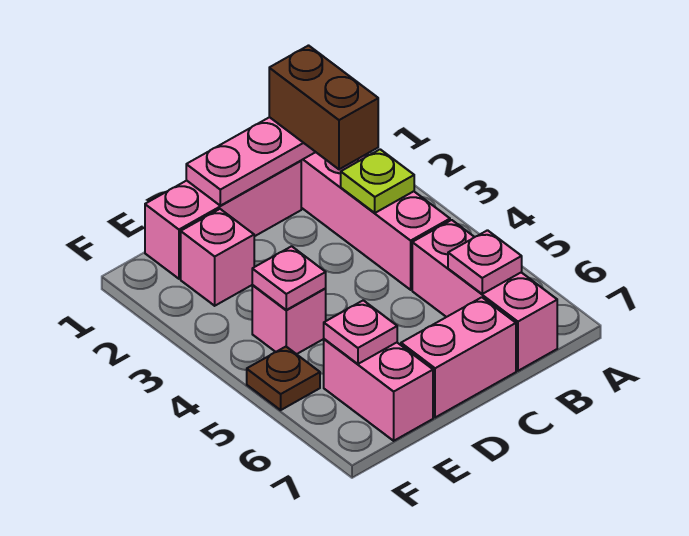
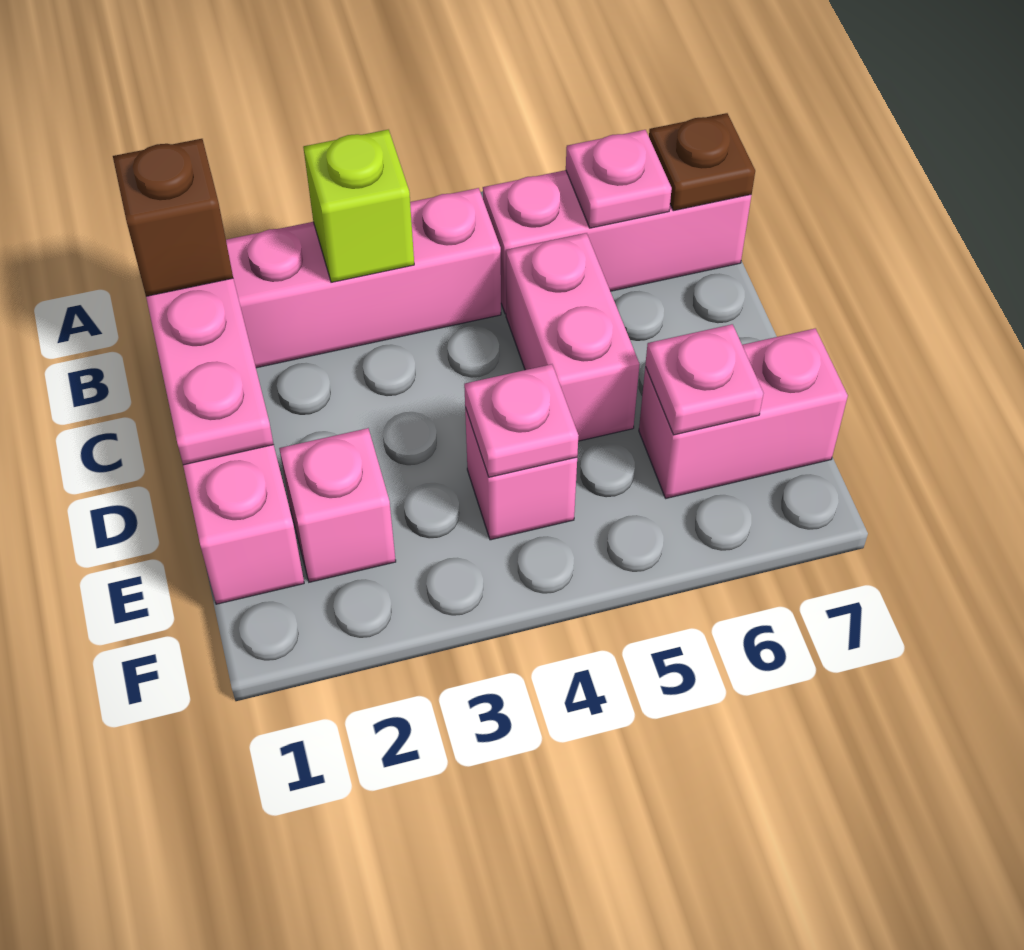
brown brick B1:B2 level 3 -> brown brick B1 level 3
lime plate B3 level 2 -> lime brick B3 level 2
pink brick C7:D7 level 1 -> pink brick C5:D5 level 1
brown plate F5 level 1 -> brown plate B7 level 2

